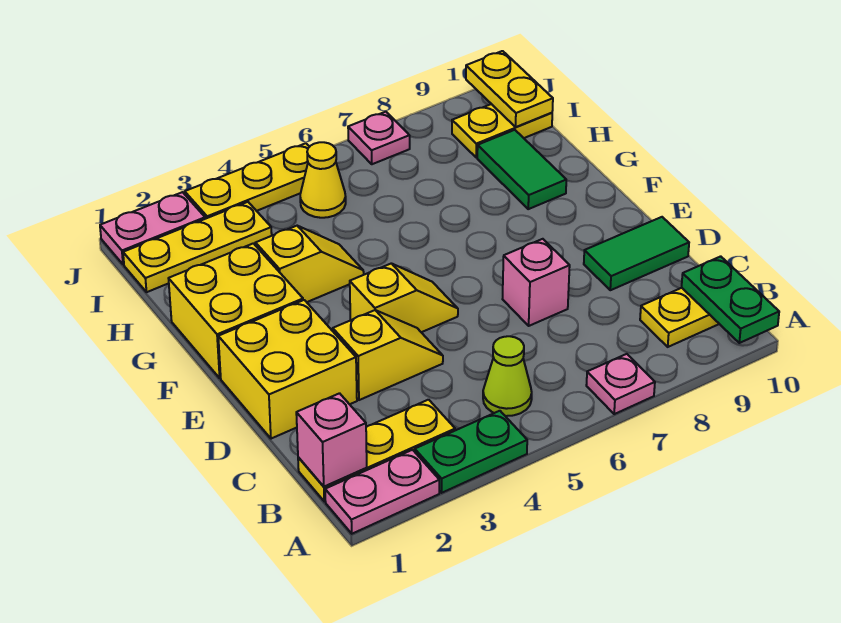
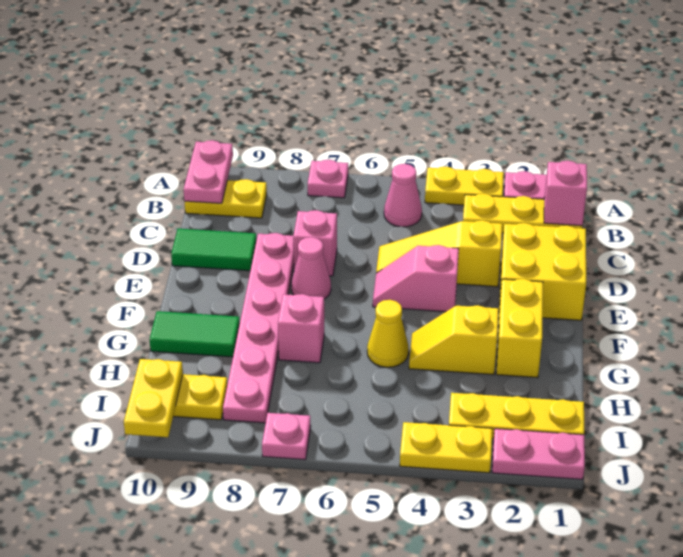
green plate A3:A4 level 1 -> yellow plate A3:A4 level 1
green plate A10:B10 level 2 -> pink plate A10:B10 level 2
lime cone B5 level 1 -> pink cone B5 level 1
yellow slope D3:D4 level 1 top 3 -> yellow slope D3:D5 level 1 top 3
none -> pink plate D8:I8 level 1
yellow slope E4:E5 level 1 top 4 -> pink slope E4:E5 level 1 top 4
none -> pink cone E7 level 1
yellow brick F1:G2 level 1 -> yellow brick F2:G2 level 1
none -> pink brick G7 level 1
green tile G9:H9 level 1 -> green tile G9:G10 level 1
yellow cone I5 level 1 -> yellow cone G5 level 1
yellow plate J3:J5 level 1 -> yellow plate J3:J4 level 1

